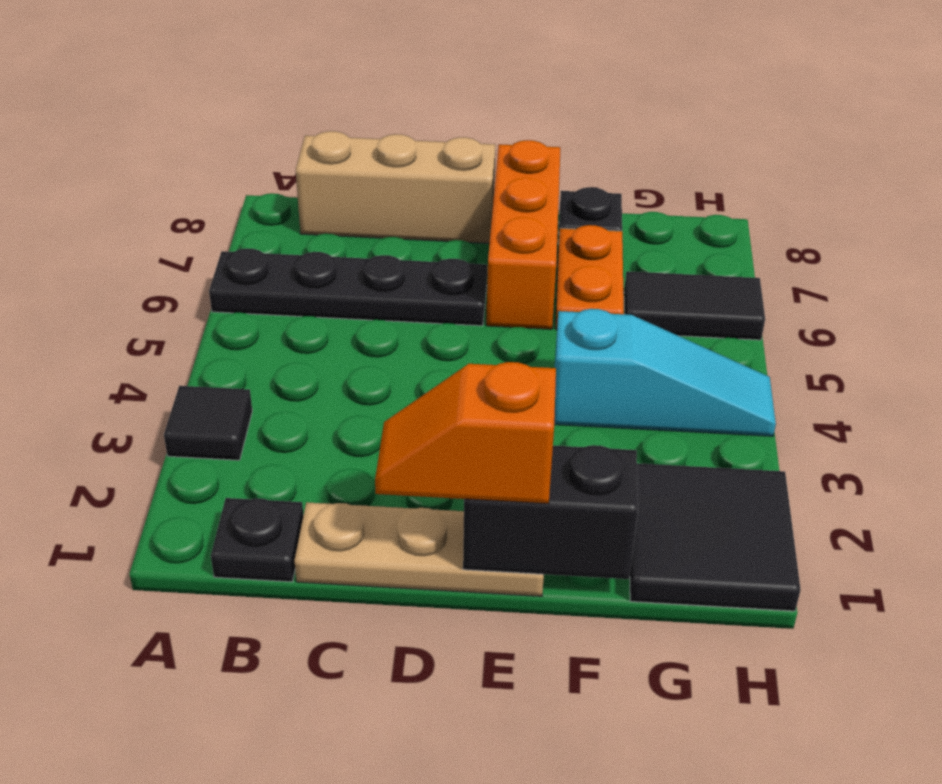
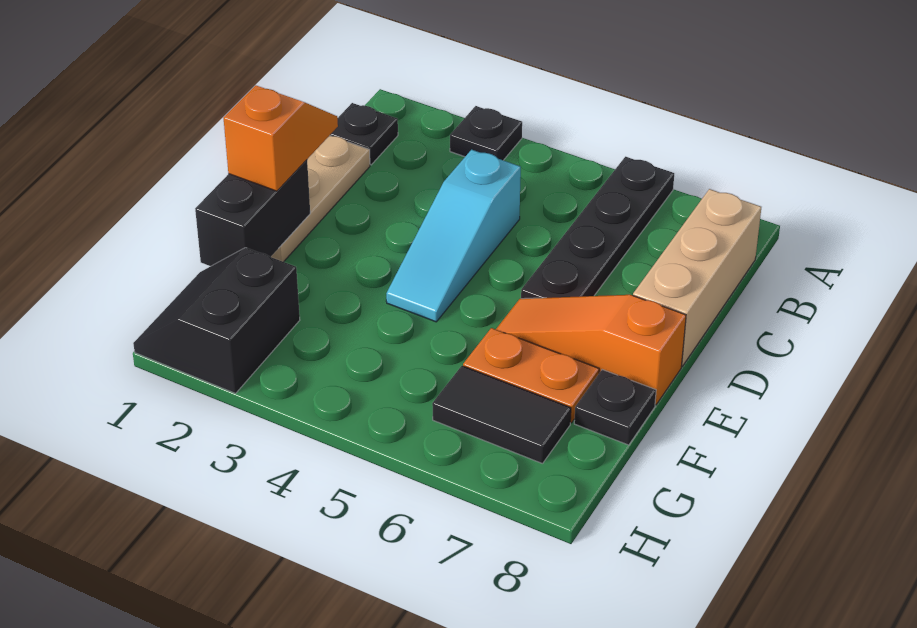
black tile A3 level 1 -> black plate A3 level 1
orange brick E6:E8 level 1 -> orange slope E6:E8 level 1 top 8
cyan slope F4:H4 level 1 top F -> cyan slope C4:E4 level 1 top C
black tile G1:H2 level 1 -> black slope G1:H2 level 1 top 2
black tile G6:H6 level 1 -> black tile G6:G7 level 1

